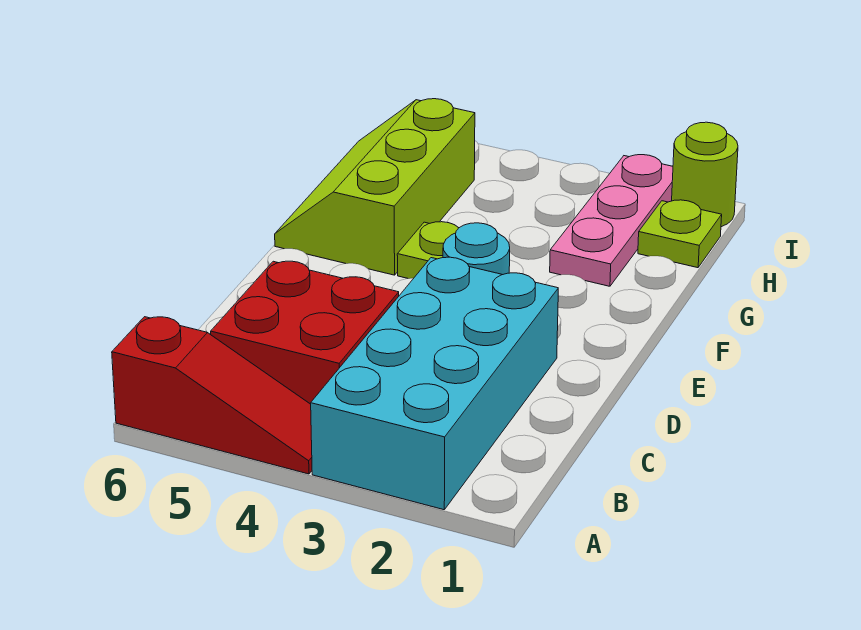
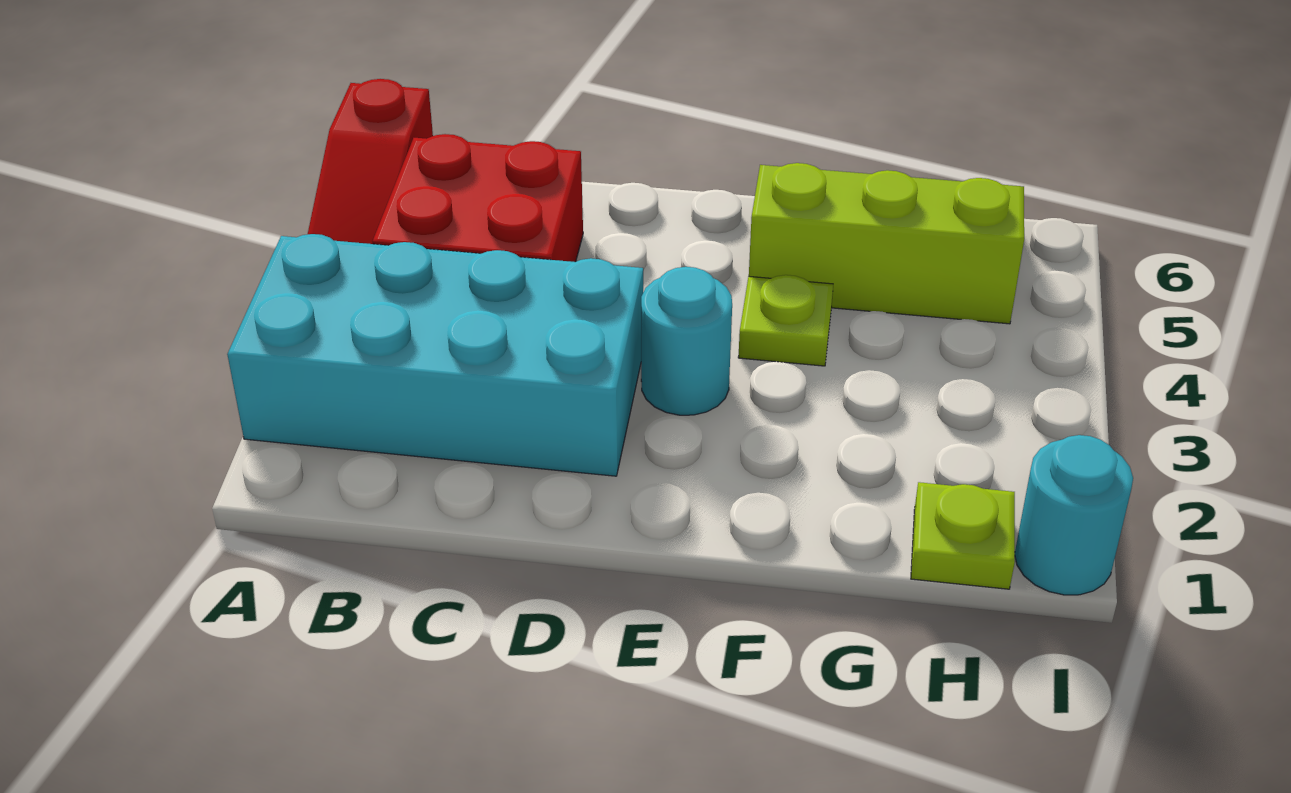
pink plate G2:I2 level 1 -> none
lime round brick I1 level 1 -> cyan round brick I1 level 1

